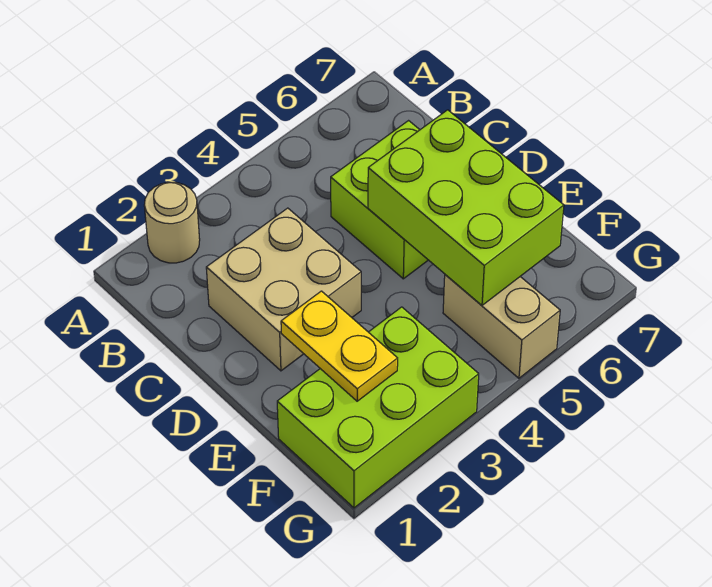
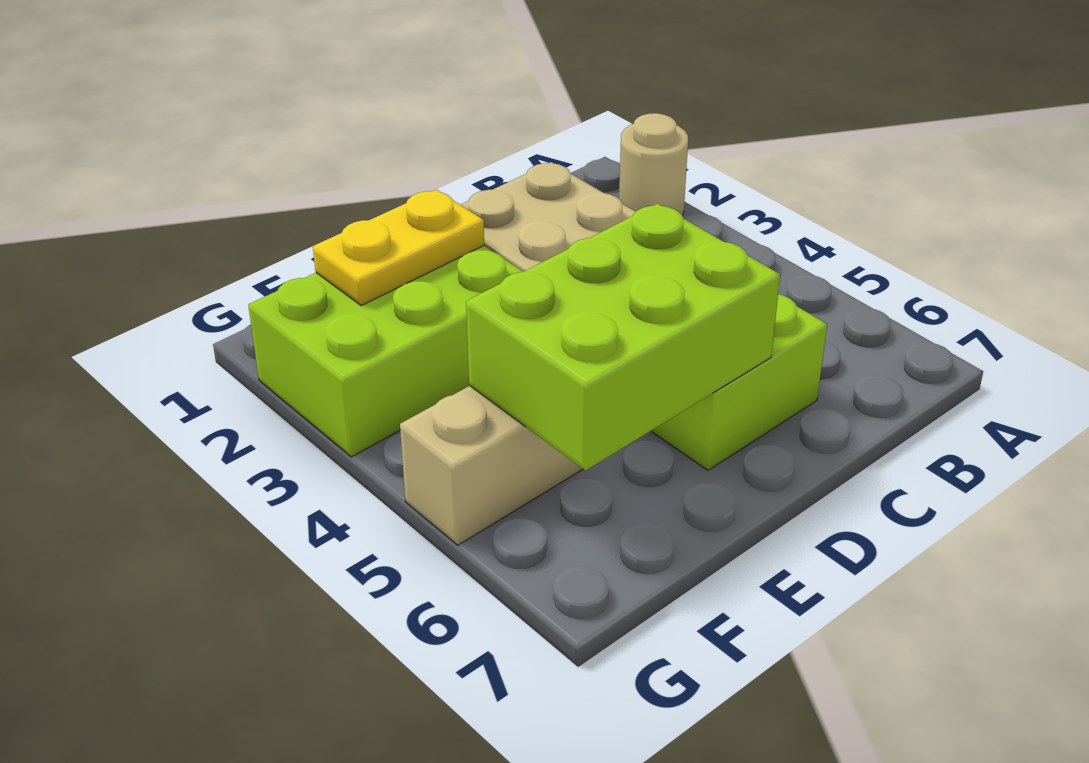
lime brick F1:G3 level 1 -> lime brick E2:G3 level 1

